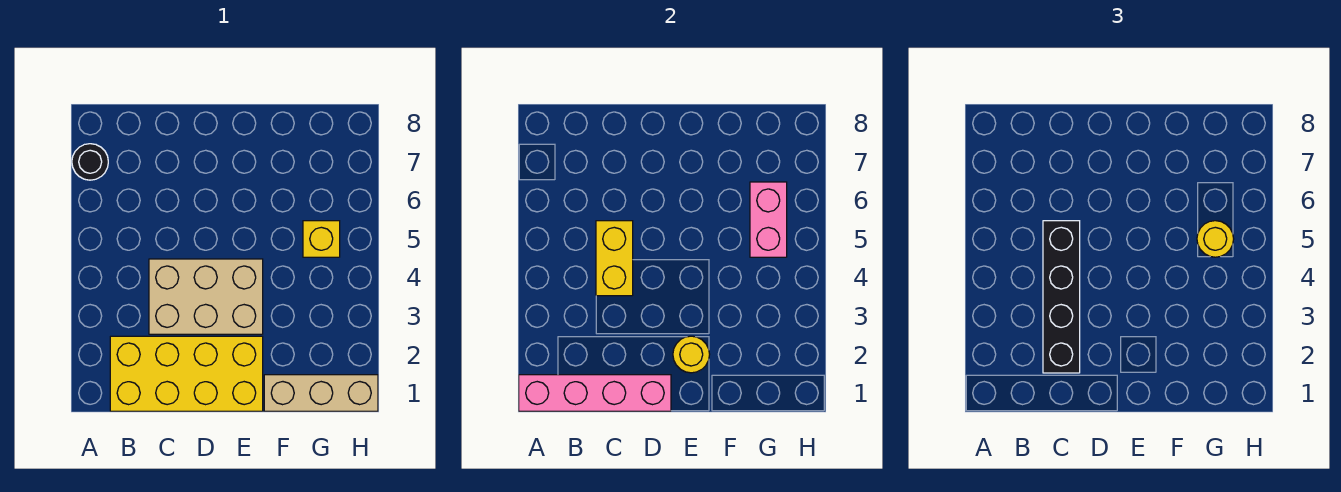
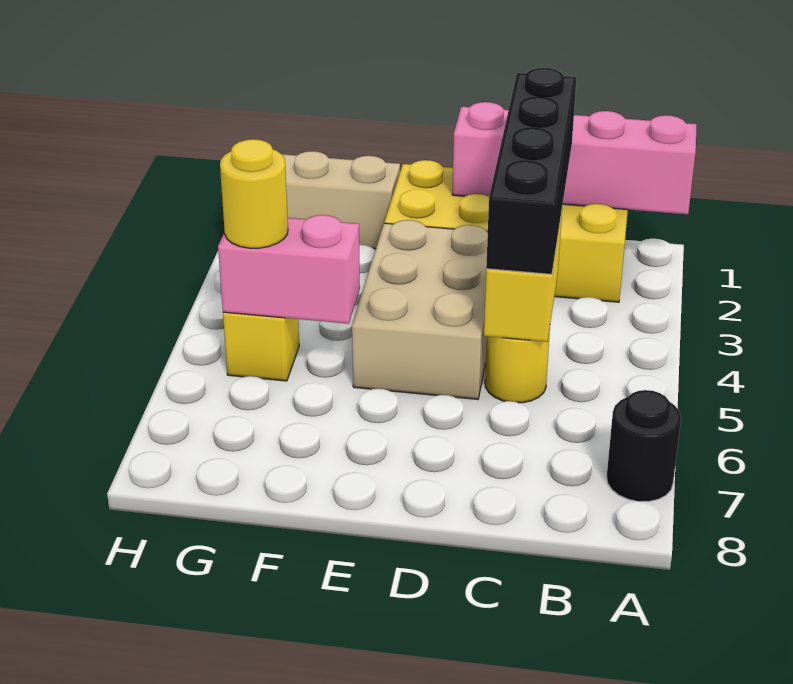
tan brick C3:E4 level 1 -> tan brick D3:E5 level 1
yellow round brick E2 level 2 -> yellow round brick C5 level 1
pink brick G5:G6 level 2 -> pink brick F5:G5 level 2

